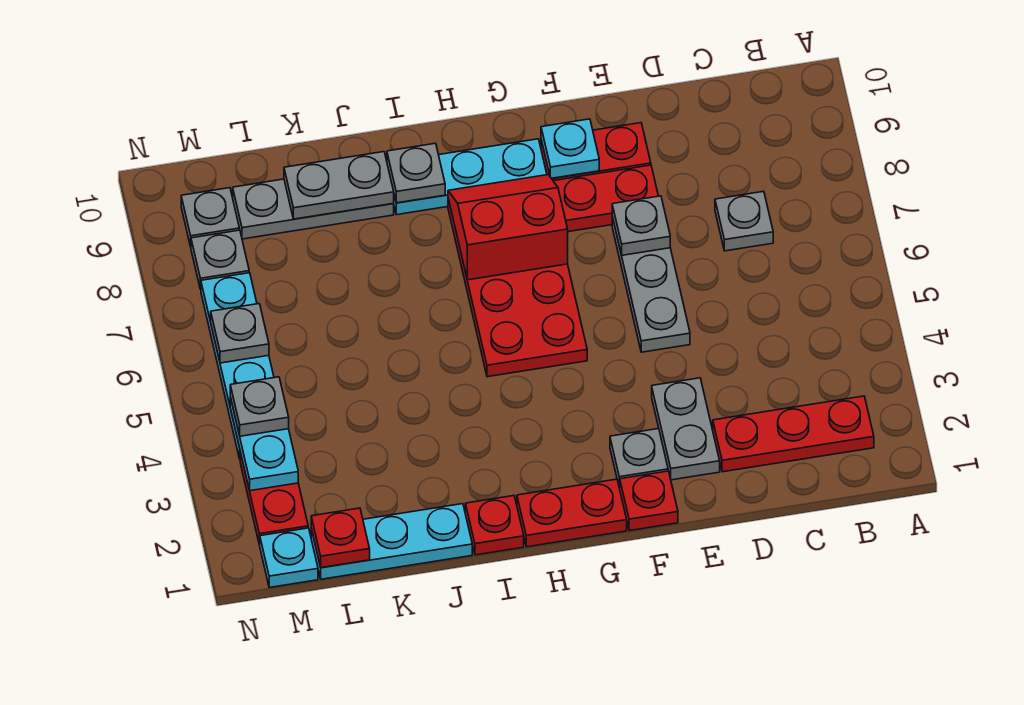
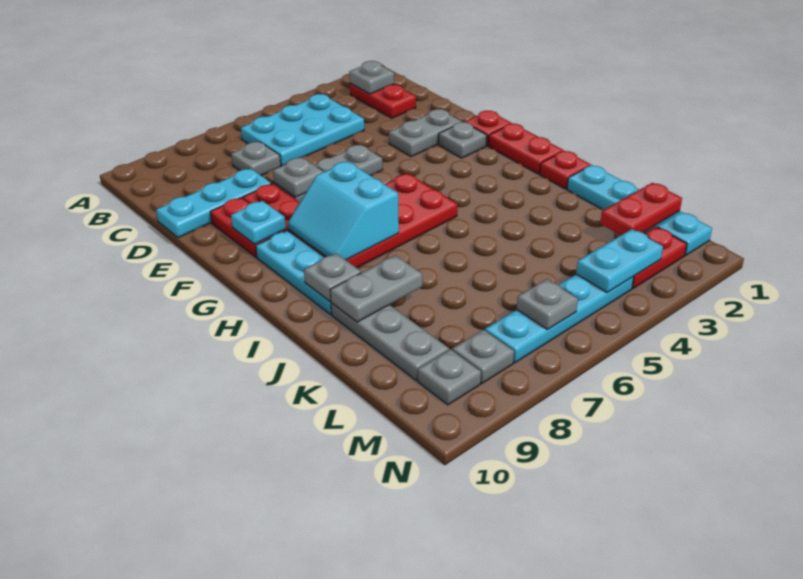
red plate B2:D2 level 1 -> red plate B2:C2 level 1
none -> cyan plate B4:C6 level 1
none -> cyan plate D8:D10 level 1
red slope G7:H8 level 2 top 7 -> cyan slope G7:H8 level 2 top 7
grey plate J9:K9 level 2 -> grey plate J8:J9 level 2
red plate L1 level 2 -> red plate L1:L2 level 2
grey plate M4 level 3 -> grey plate B2 level 2

